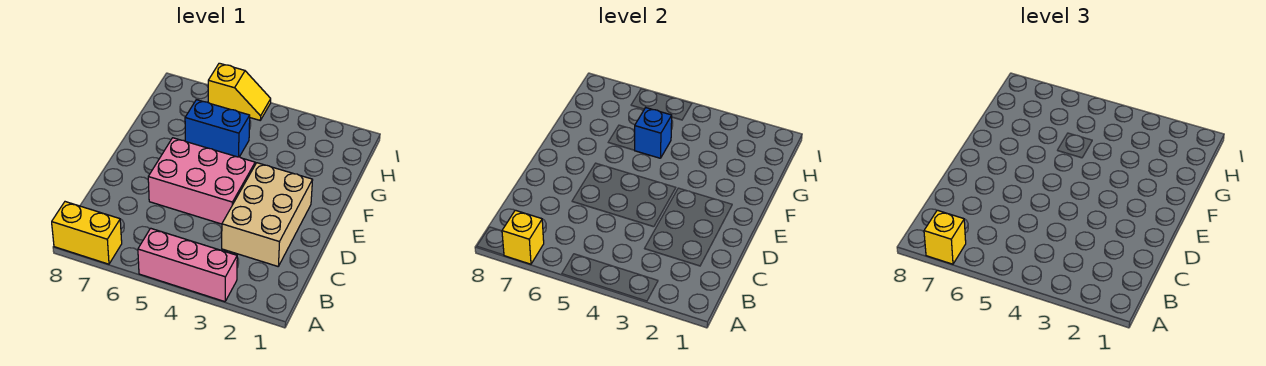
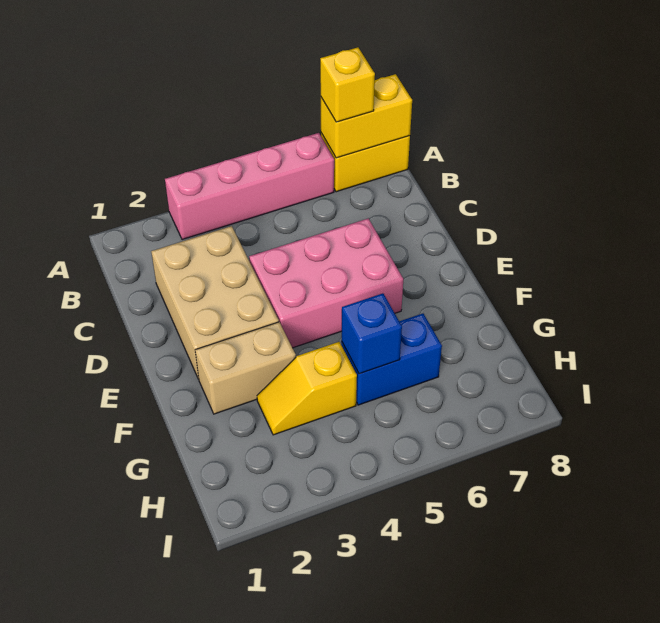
pink brick A3:A5 level 1 -> pink brick A3:A6 level 1
yellow brick A7 level 2 -> yellow brick A7:A8 level 2
none -> tan brick F2:F3 level 1
yellow slope I5:I6 level 1 top 6 -> yellow slope G3:G4 level 1 top 4

